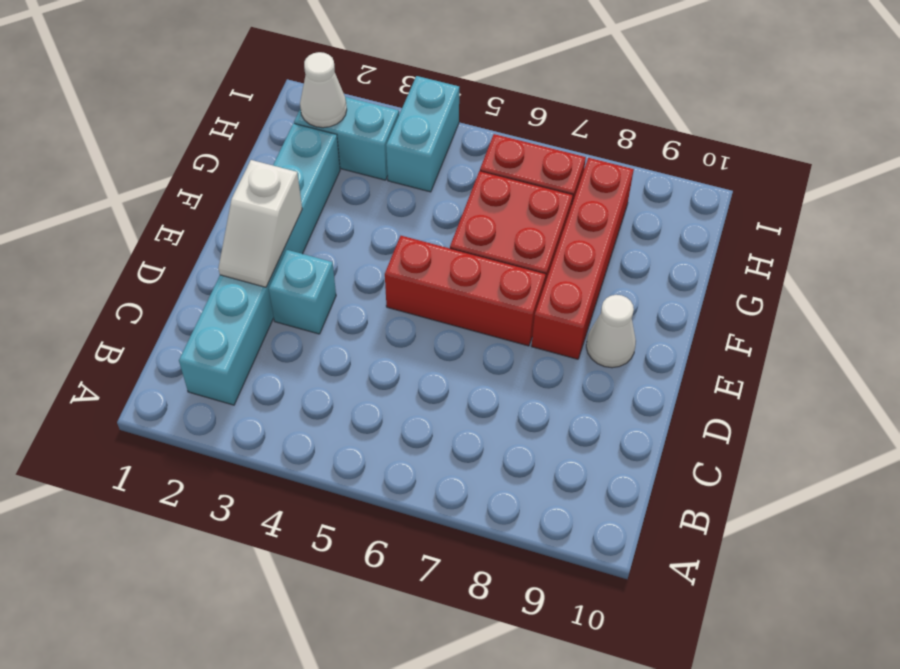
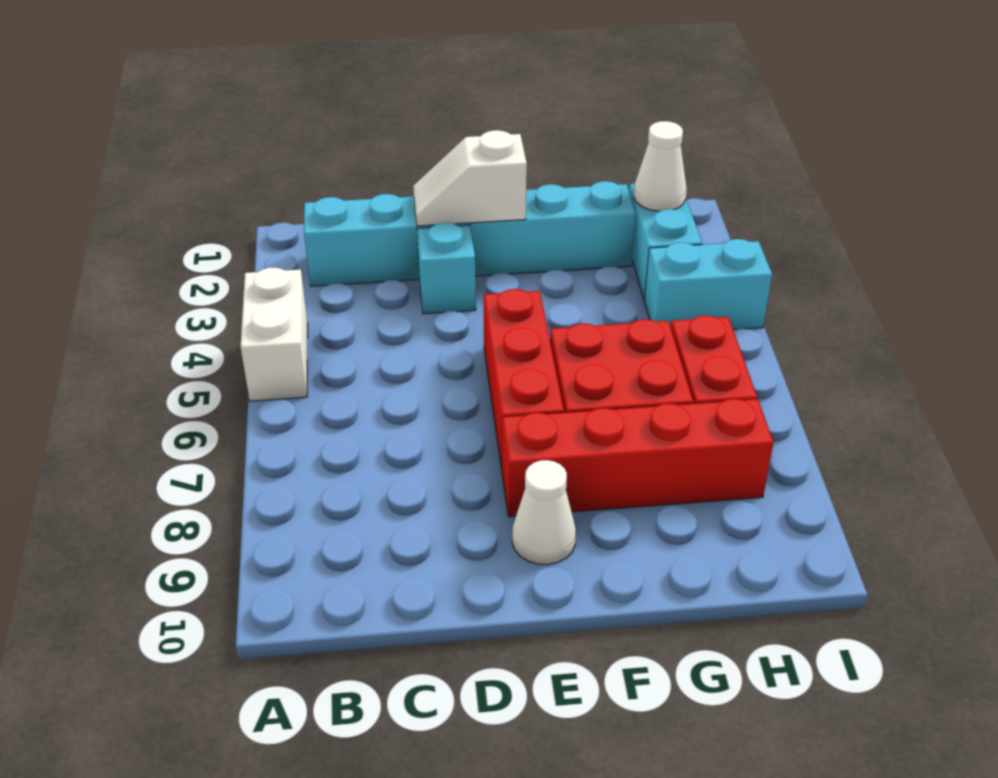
none -> white brick A4:A5 level 1

